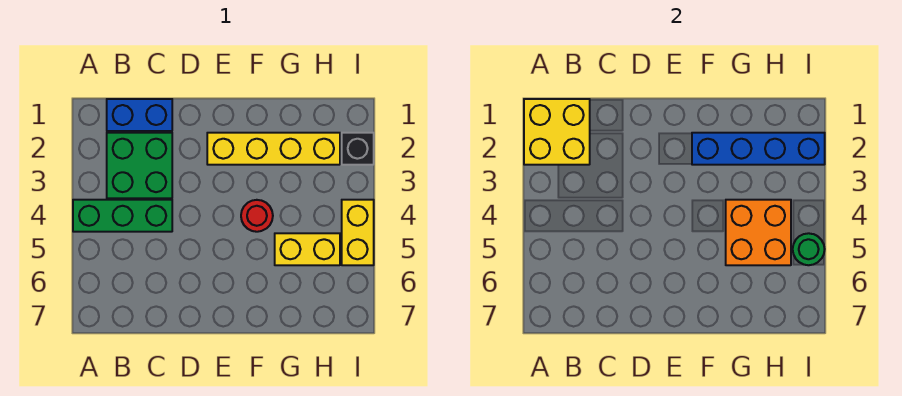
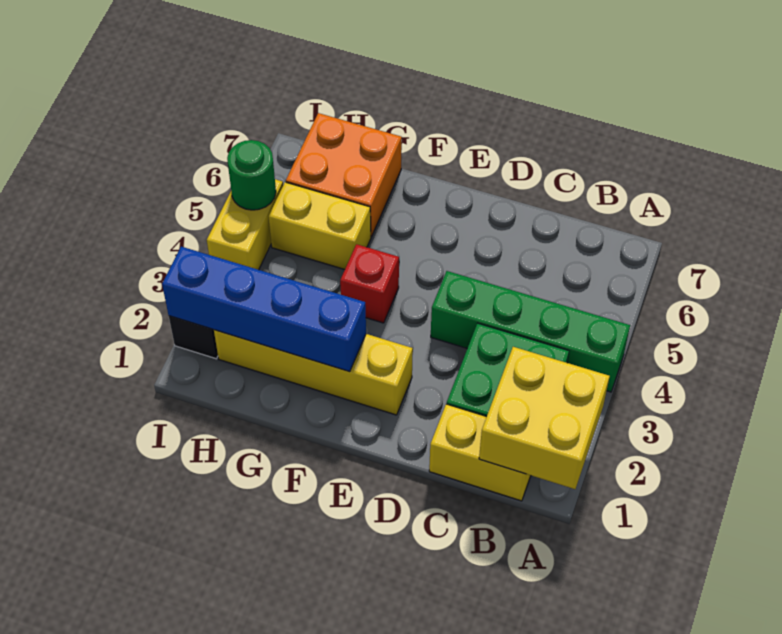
green brick A4:C4 level 1 -> green brick A4:D4 level 1
blue brick B1:C1 level 1 -> yellow brick B1:C1 level 1
red round brick F4 level 1 -> red brick F4 level 1
orange brick G4:H5 level 2 -> orange brick G6:H7 level 1

